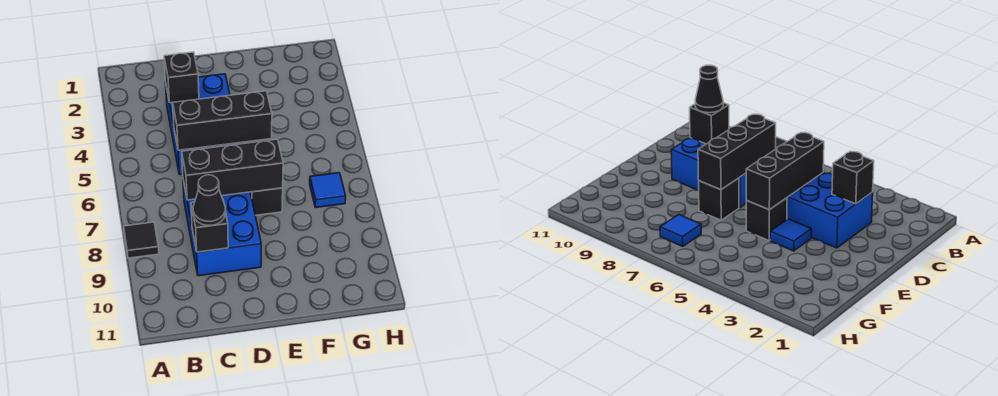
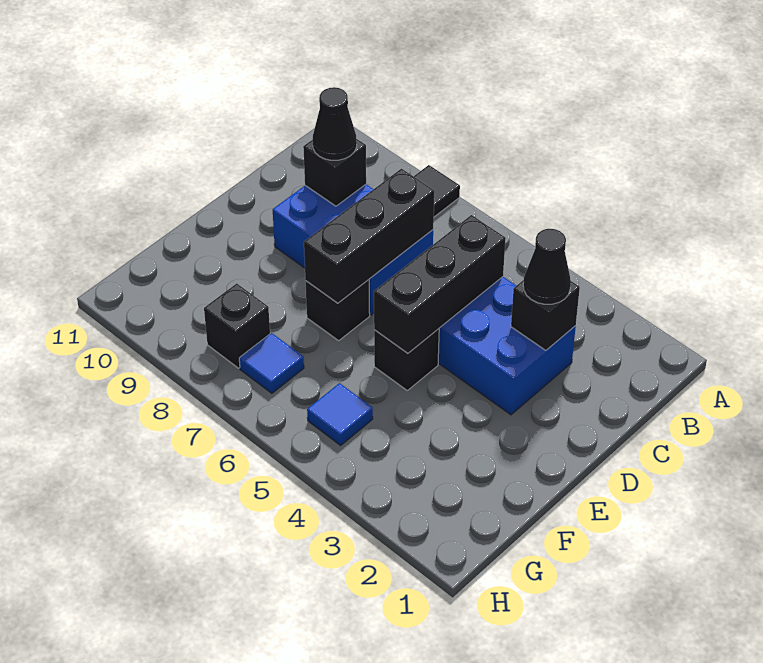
none -> black cone C3 level 3
blue tile E4 level 1 -> blue tile G5 level 1
none -> black brick G8 level 1

